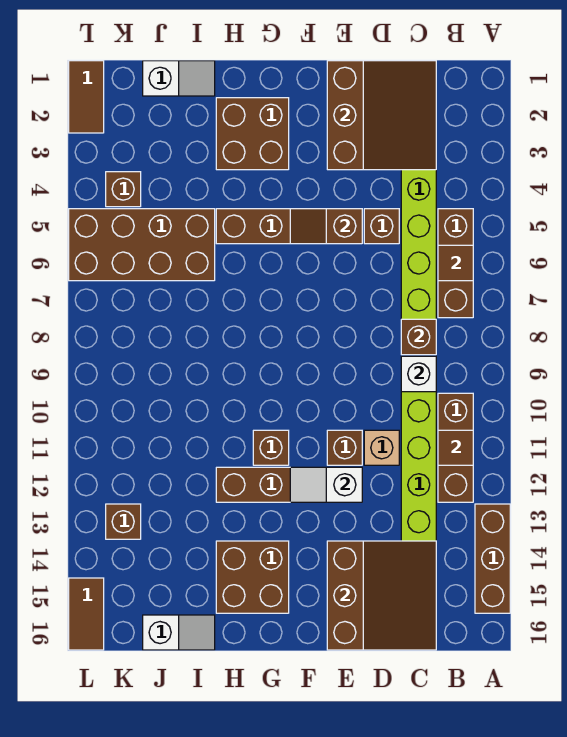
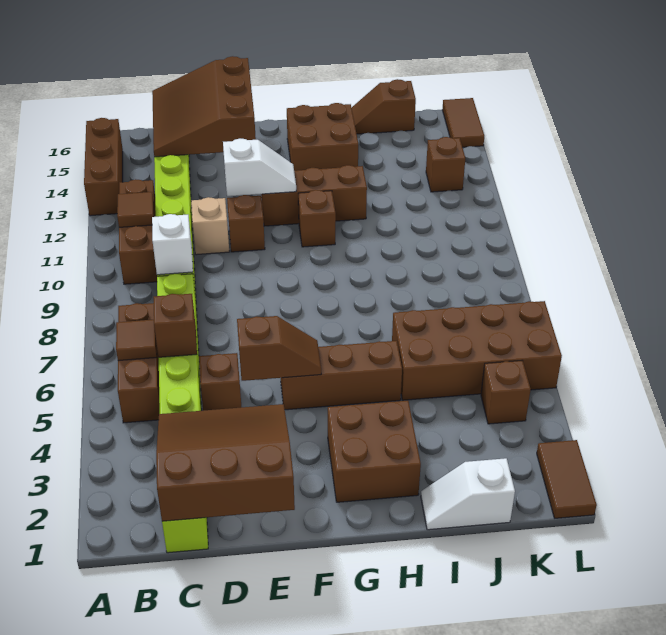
brown slope C1:E3 level 2 top E -> brown slope C1:E3 level 2 top 1
brown brick C8 level 2 -> brown brick C6 level 2
white slope I16:J16 level 1 top J -> brown slope I16:J16 level 1 top J

